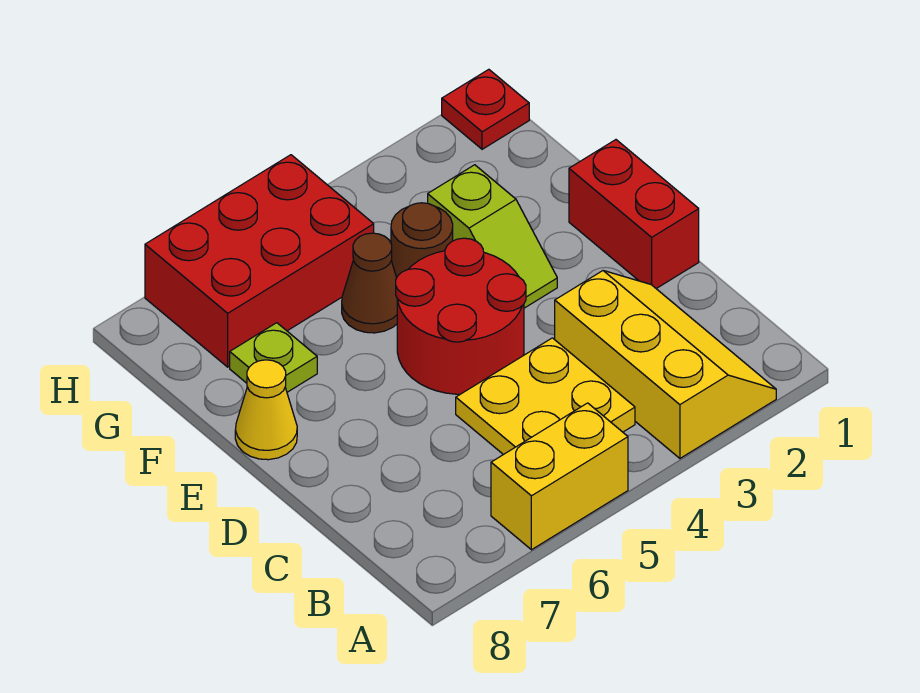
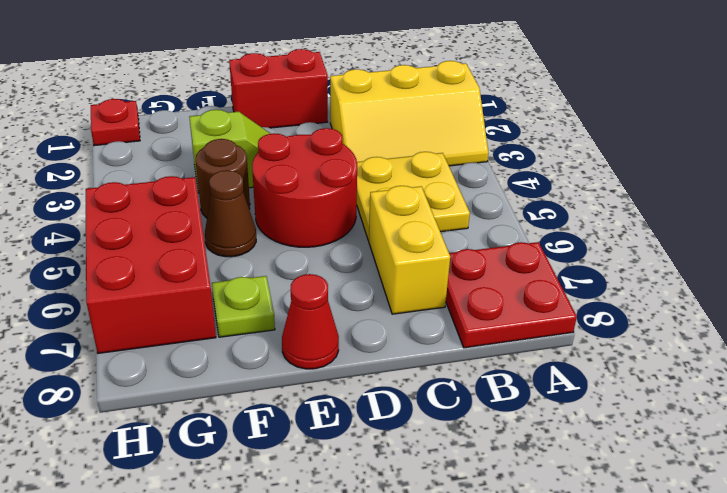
yellow slope A2:C3 level 1 top 3 -> yellow slope A2:C3 level 1 top 2
yellow brick A5:A6 level 1 -> yellow brick C6:C7 level 1
none -> red plate A7:B8 level 1
yellow cone E8 level 1 -> red cone E8 level 1

